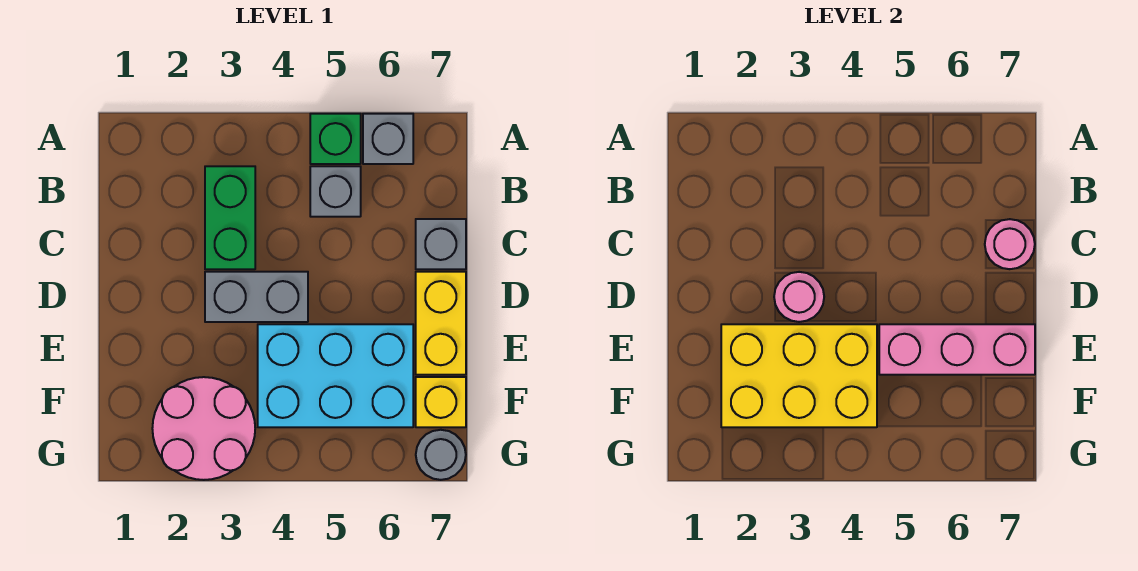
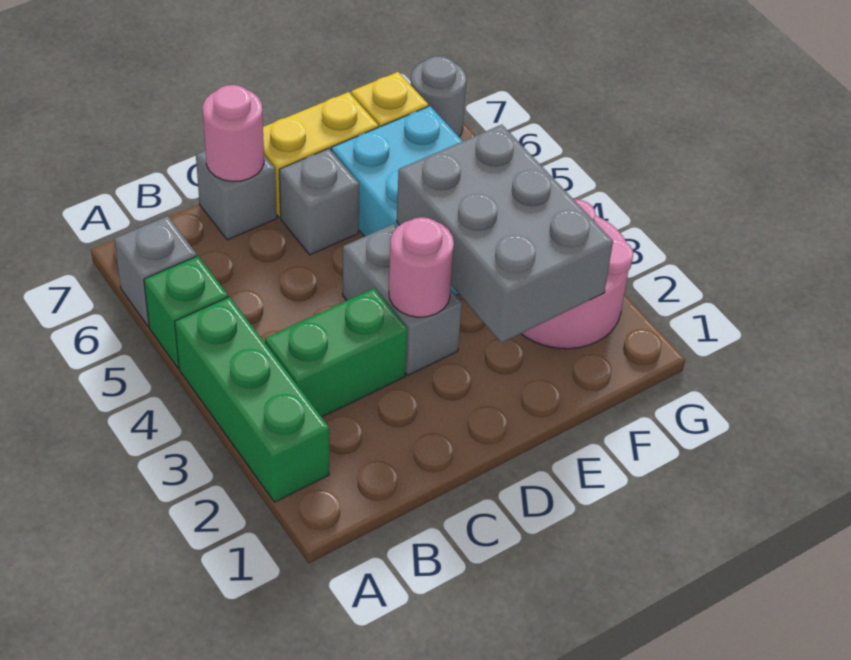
none -> green brick A2:A4 level 1
grey brick B5 level 1 -> grey brick D6 level 1
yellow brick E2:F4 level 2 -> grey brick E2:F4 level 2
pink brick E5:E7 level 2 -> none

